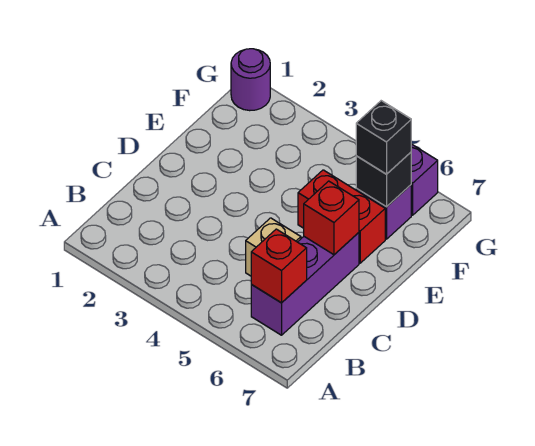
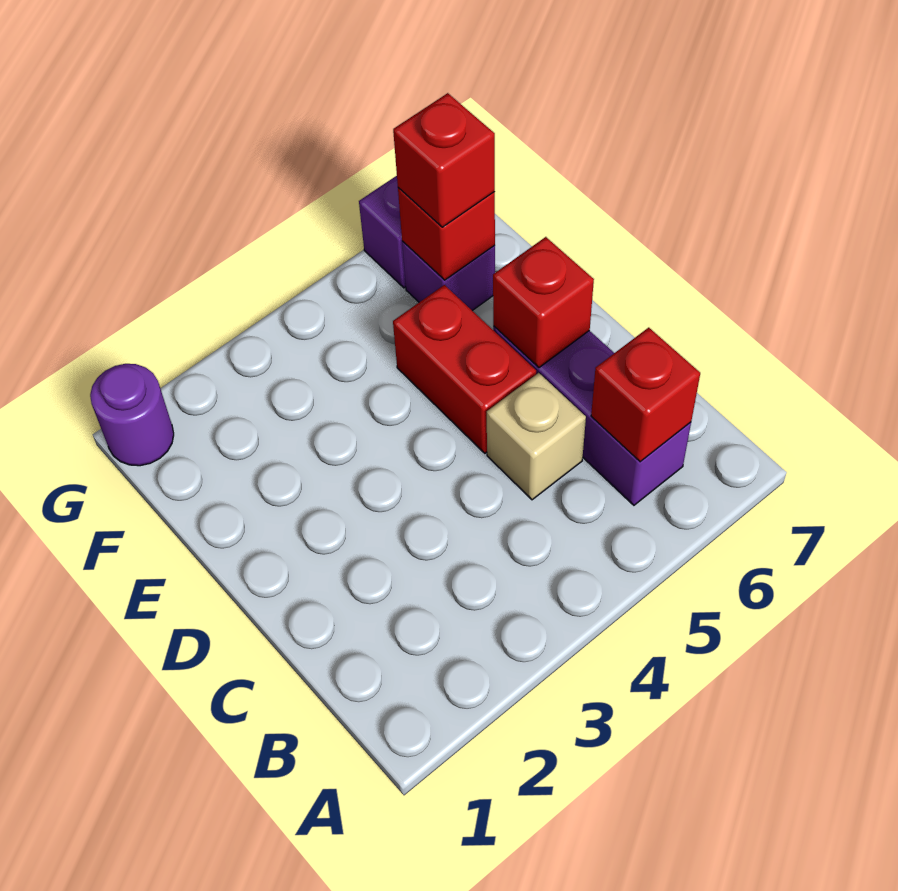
red brick E5:E6 level 1 -> red brick D5:E5 level 1
black brick F6 level 2 -> red brick F6 level 2
black brick F6 level 3 -> red brick F6 level 3

